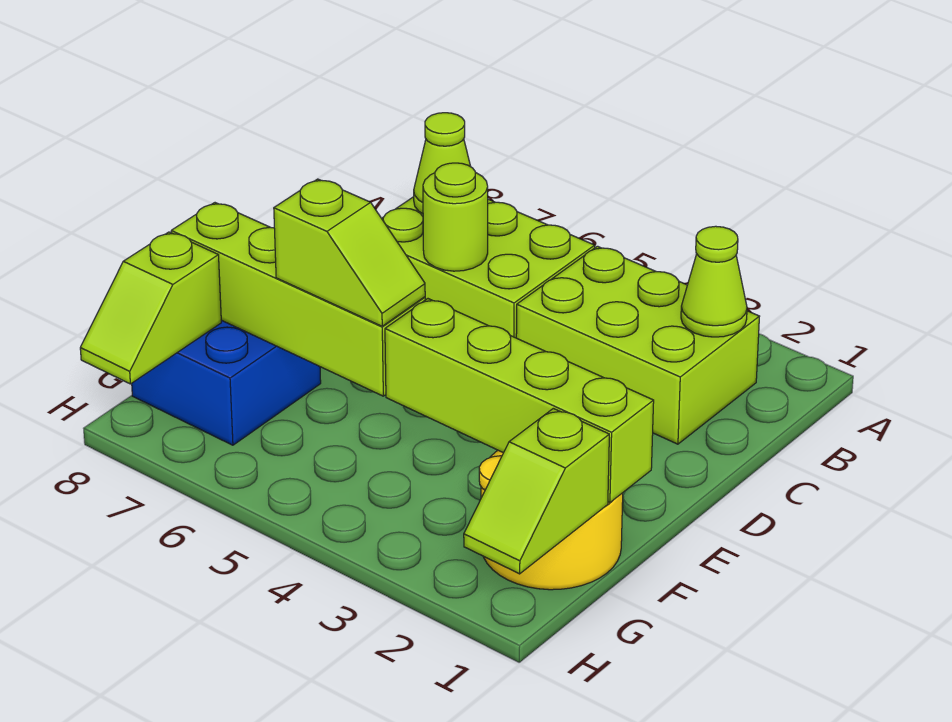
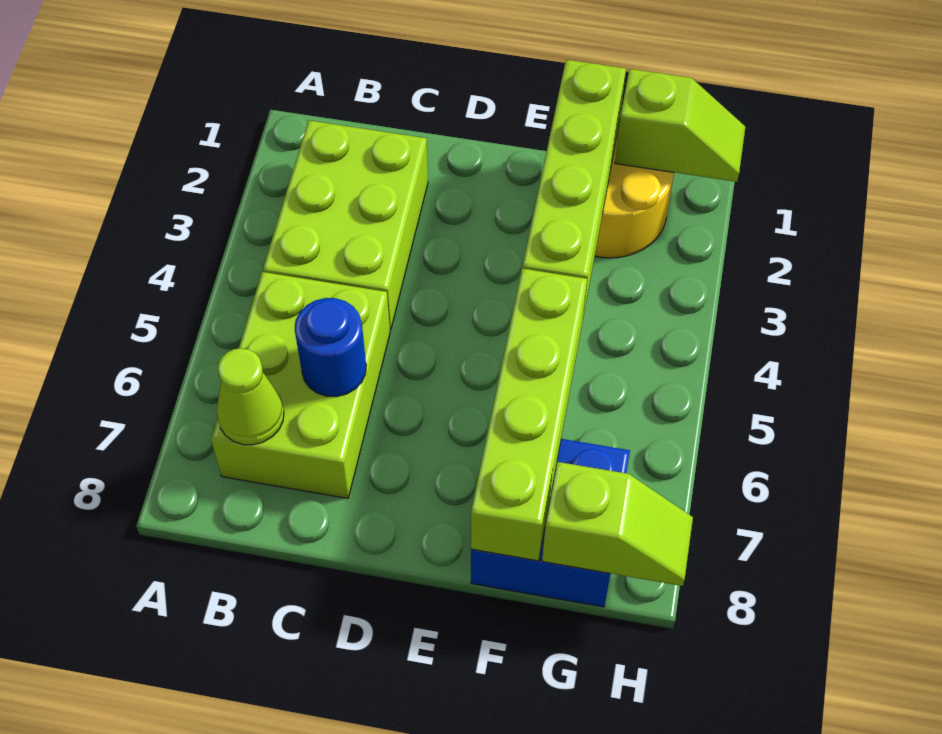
lime cone B2 level 2 -> none
lime round brick C6 level 2 -> blue round brick C6 level 2
lime slope F5:F6 level 3 top 6 -> none

